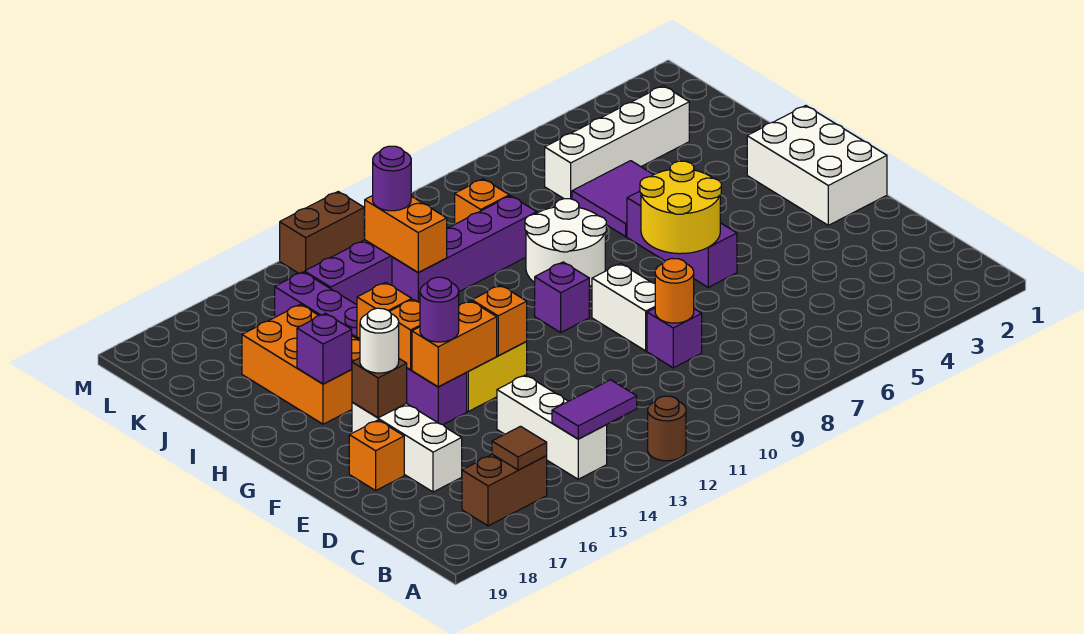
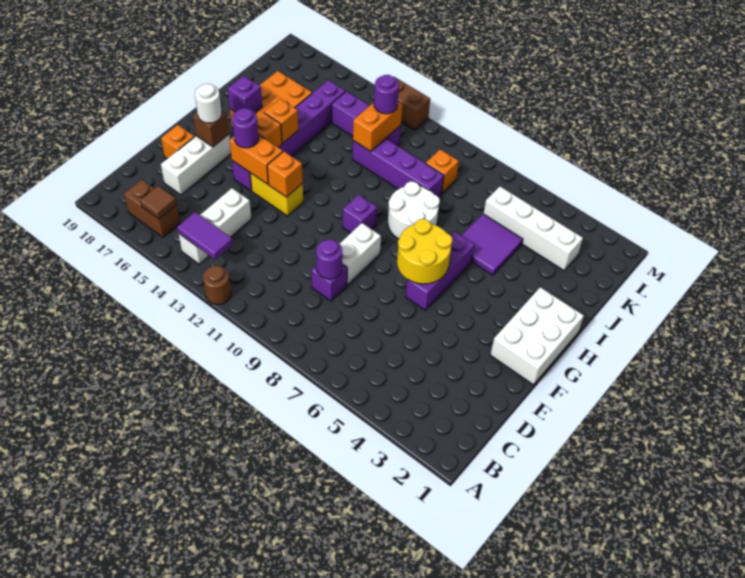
orange round brick D9 level 2 -> purple round brick D9 level 2

